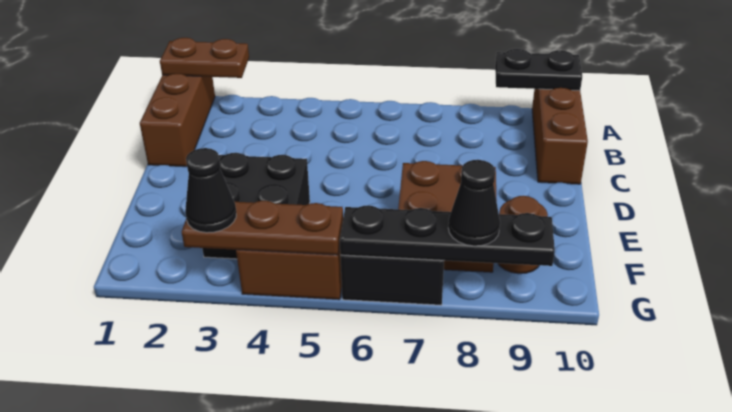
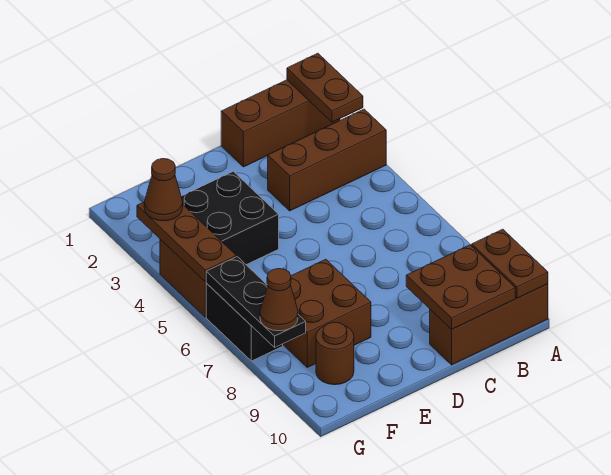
none -> brown brick A3:C3 level 1
black plate A9:A10 level 2 -> brown plate A9:A10 level 2
none -> brown plate B9:C10 level 2
black cone G3 level 3 -> brown cone G3 level 3
black plate G6:G9 level 2 -> black plate G6:G8 level 2
black cone G8 level 3 -> brown cone G8 level 3

